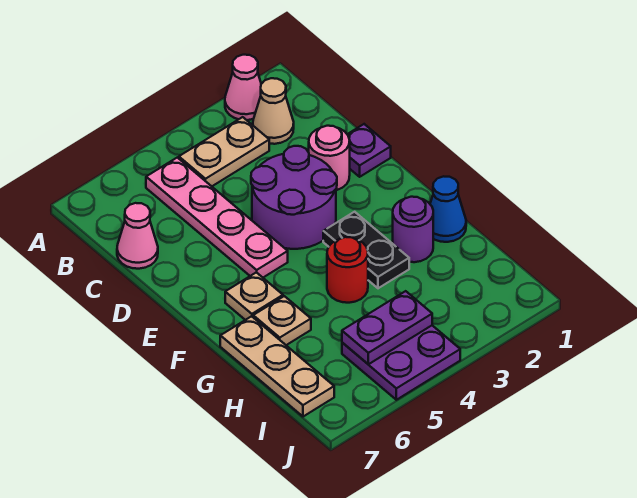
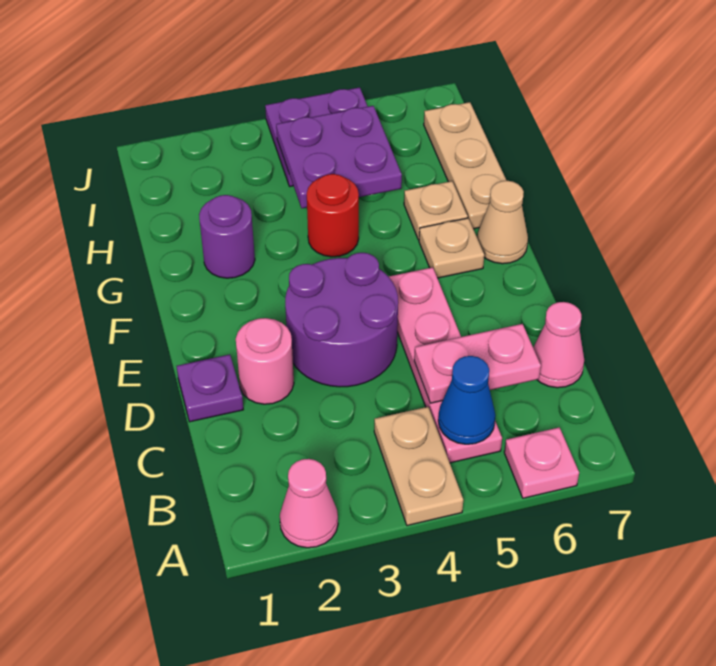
none -> pink plate A6 level 1
tan cone B2 level 1 -> tan cone F7 level 1
tan plate B3:B4 level 1 -> tan plate A4:B4 level 1
none -> pink plate C5:C6 level 2
black plate F3:G3 level 1 -> none
blue cone G1 level 1 -> blue cone B5 level 2
purple plate I4:I5 level 2 -> purple plate H4:I5 level 2

